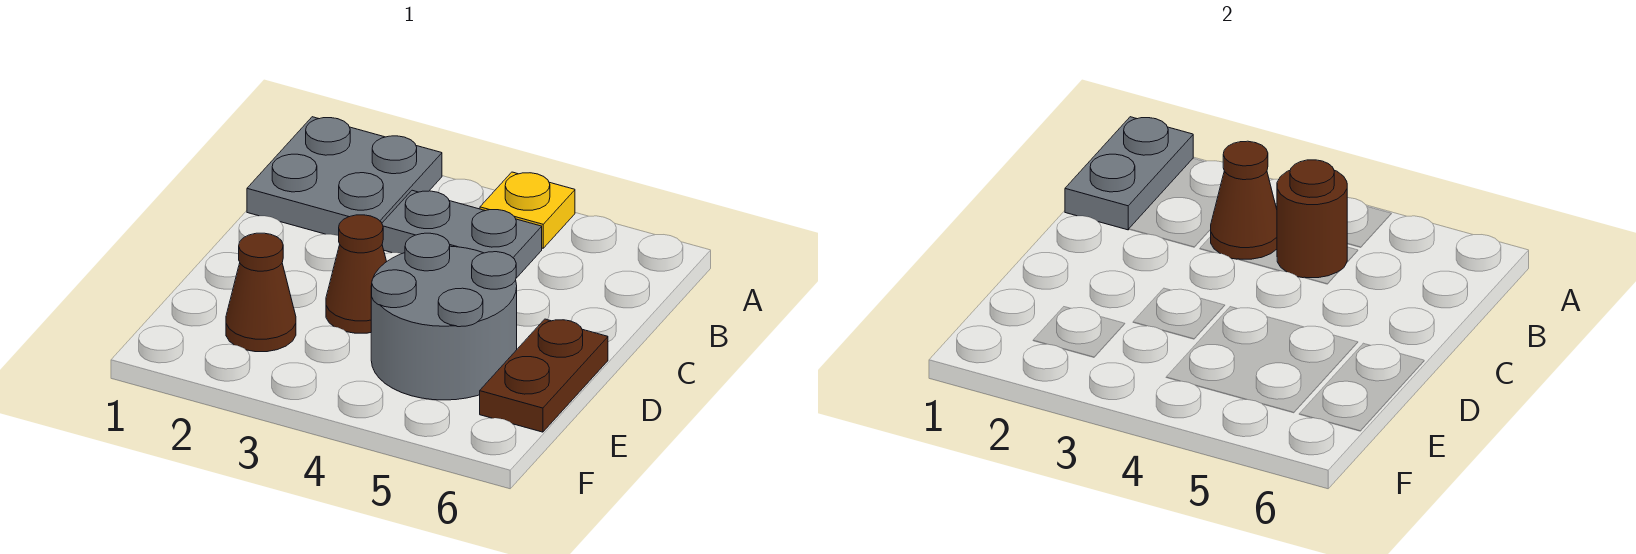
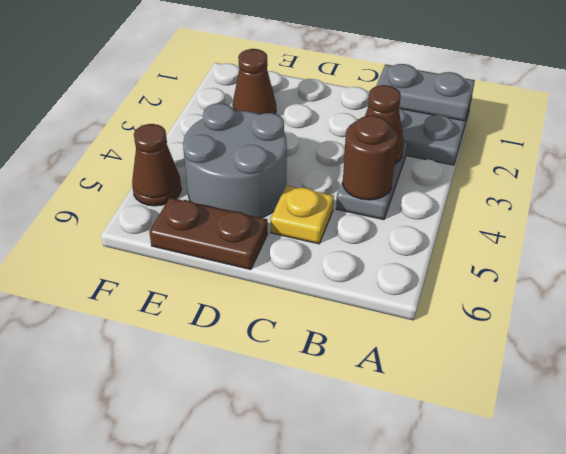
yellow plate A4 level 1 -> yellow plate C5 level 1
brown cone D3 level 1 -> brown cone F5 level 1

